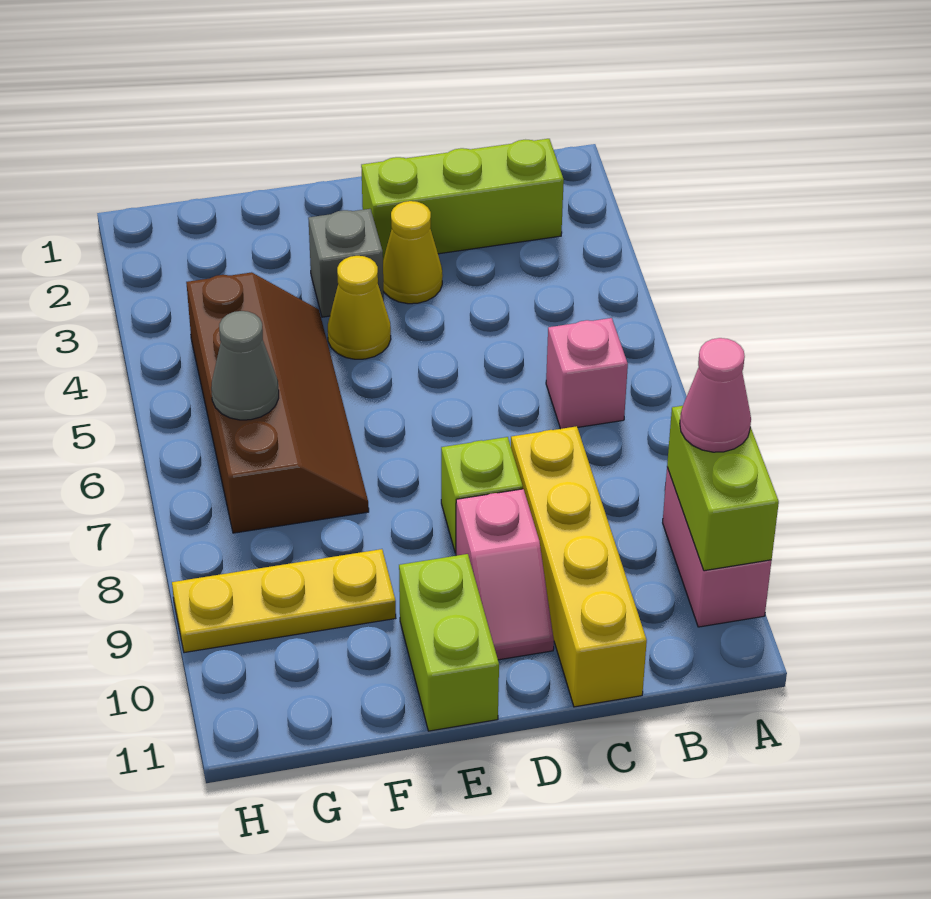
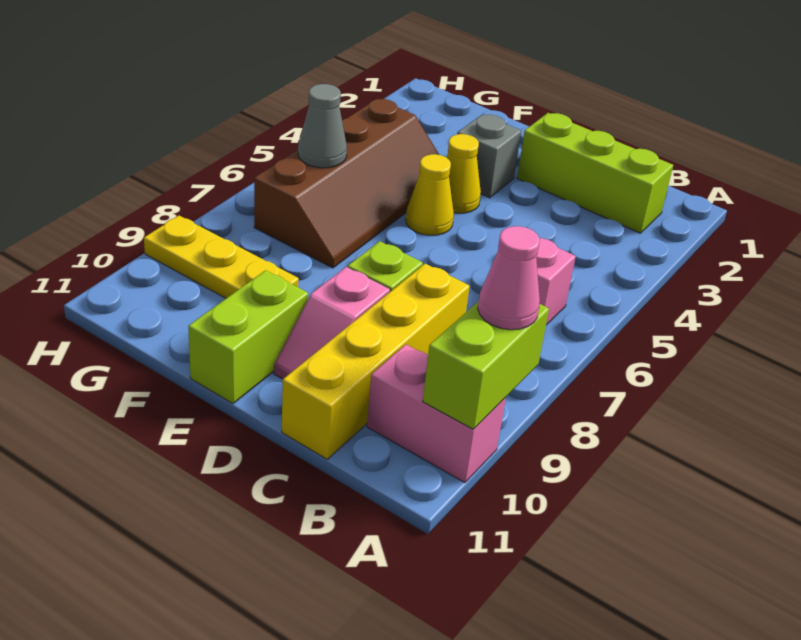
pink brick A9:A10 level 1 -> pink brick A10:B10 level 1
yellow cone D3 level 1 -> yellow cone E5 level 1

